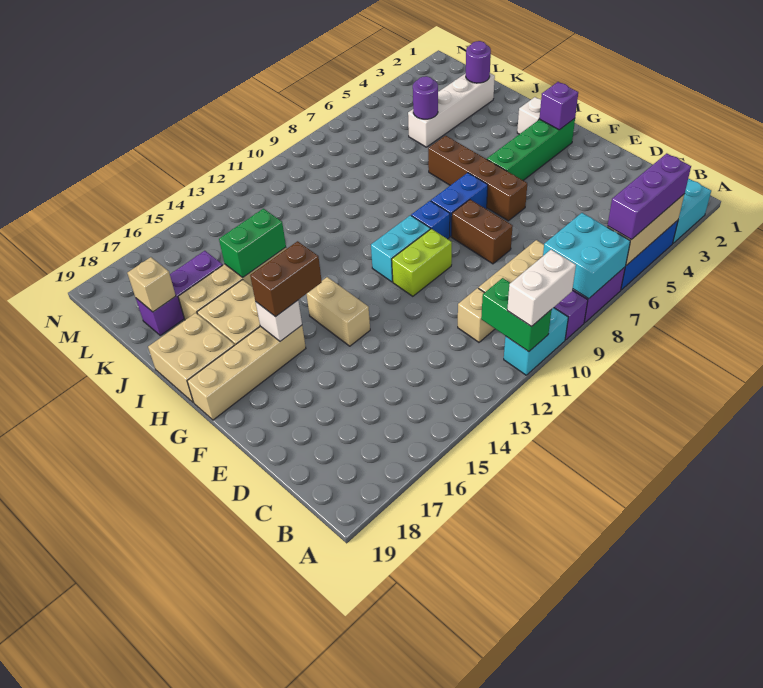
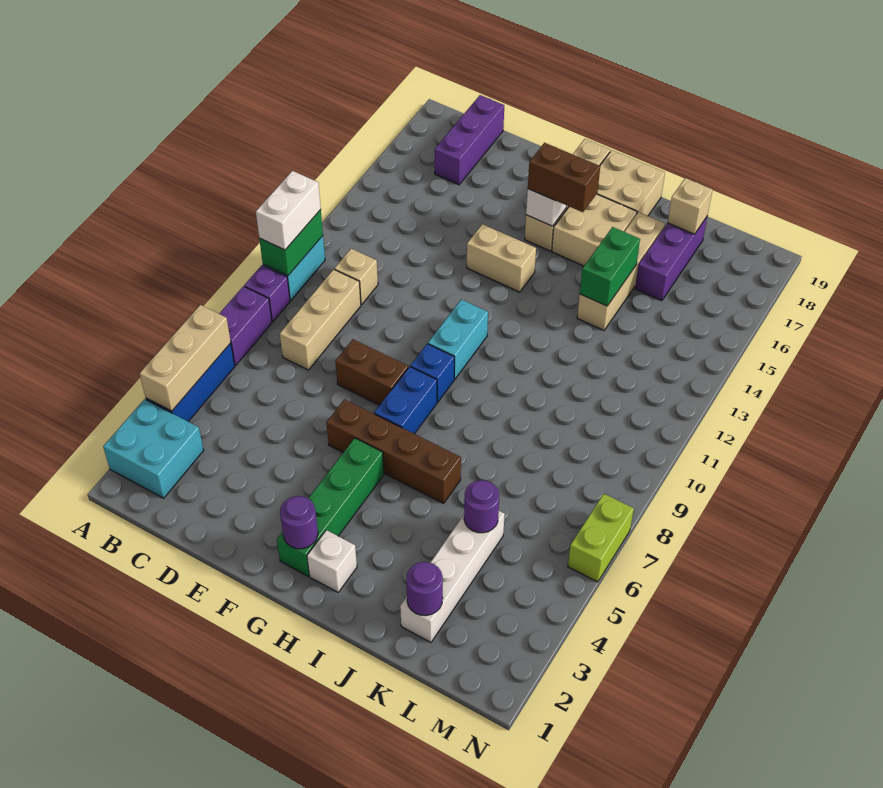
purple brick A4:A6 level 3 -> purple brick C17:C19 level 1
cyan brick A7:B8 level 2 -> none
green brick A11:B11 level 2 -> green brick A10:A11 level 2
lime brick F10:F11 level 1 -> lime brick N6:N7 level 1
purple brick G2 level 2 -> purple round brick G2 level 2
brown brick G15:G16 level 3 -> brown brick G16:H16 level 3

